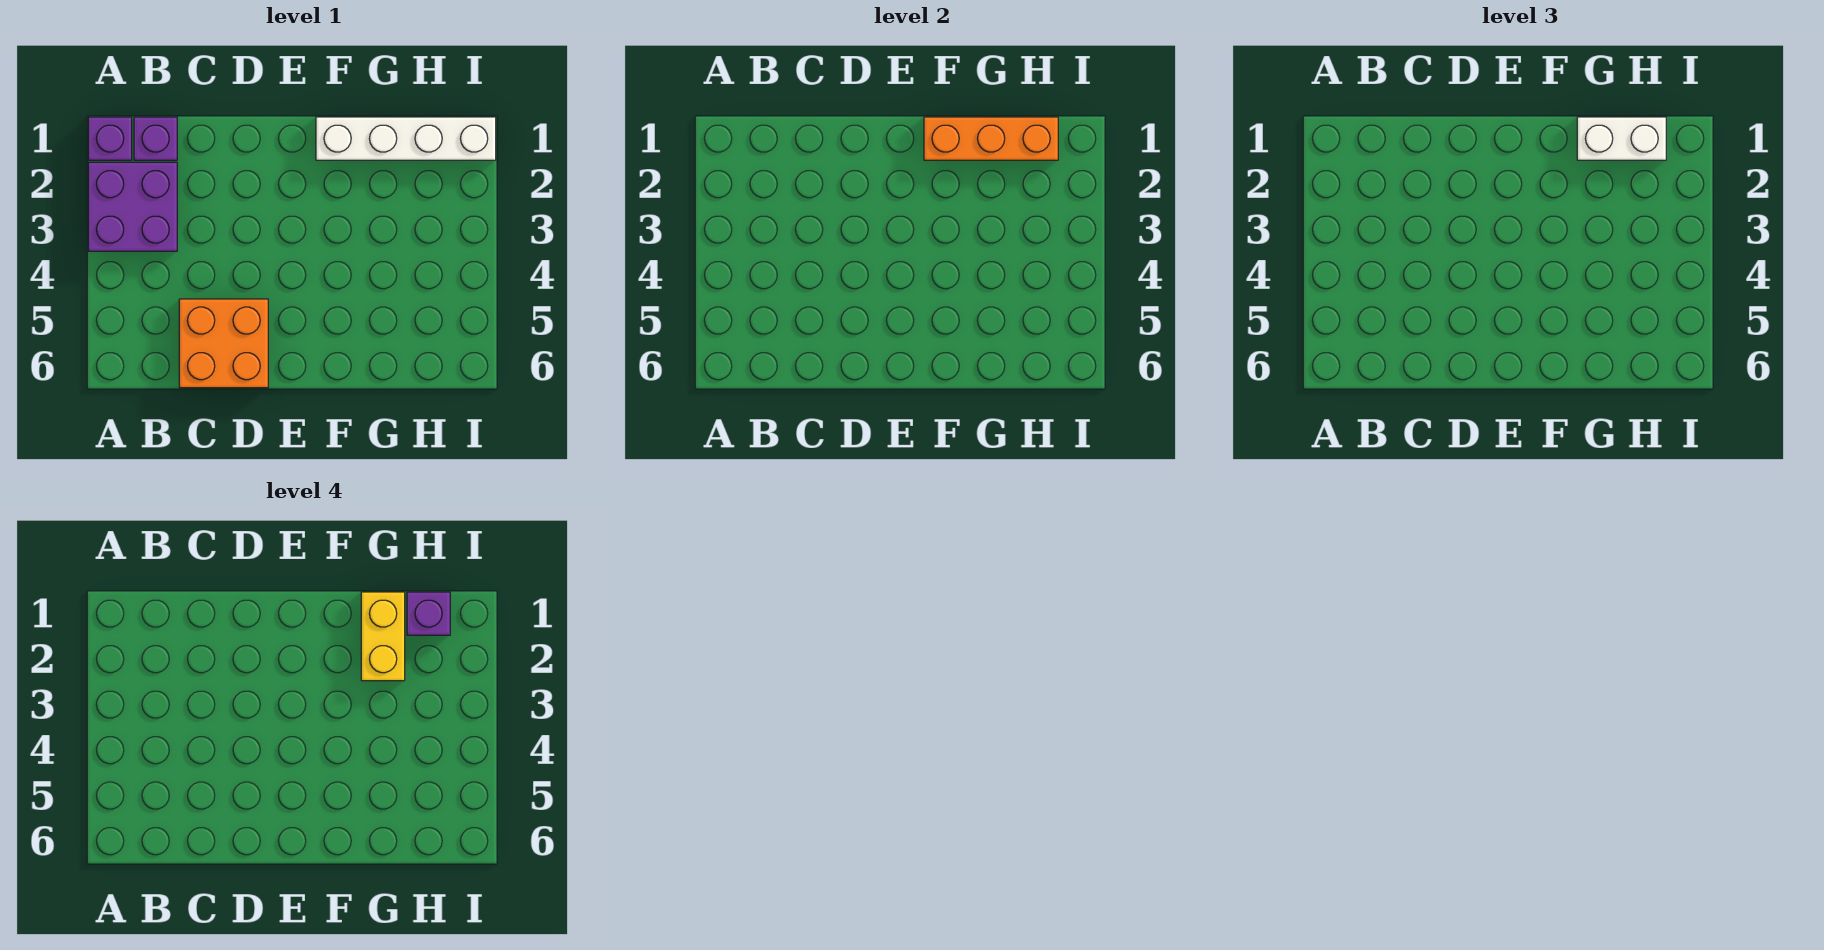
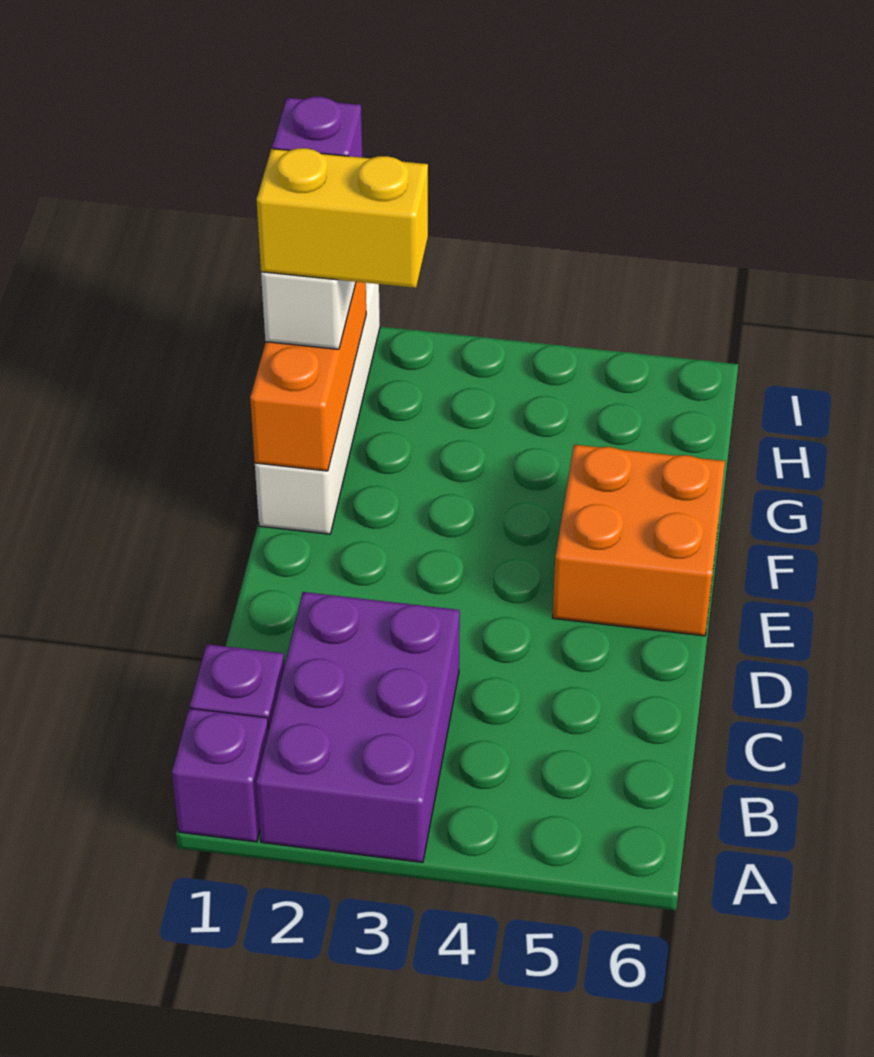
purple brick A2:B3 level 1 -> purple brick A2:C3 level 1
orange brick C5:D6 level 1 -> orange brick E5:F6 level 1

